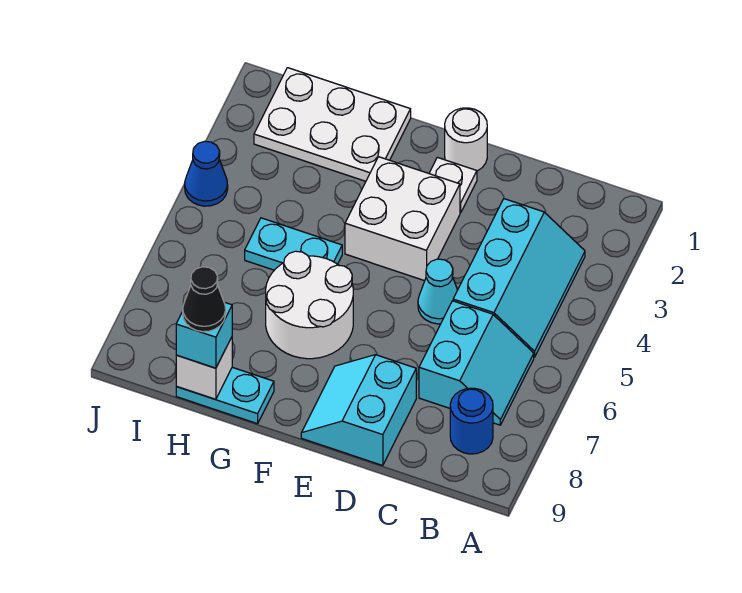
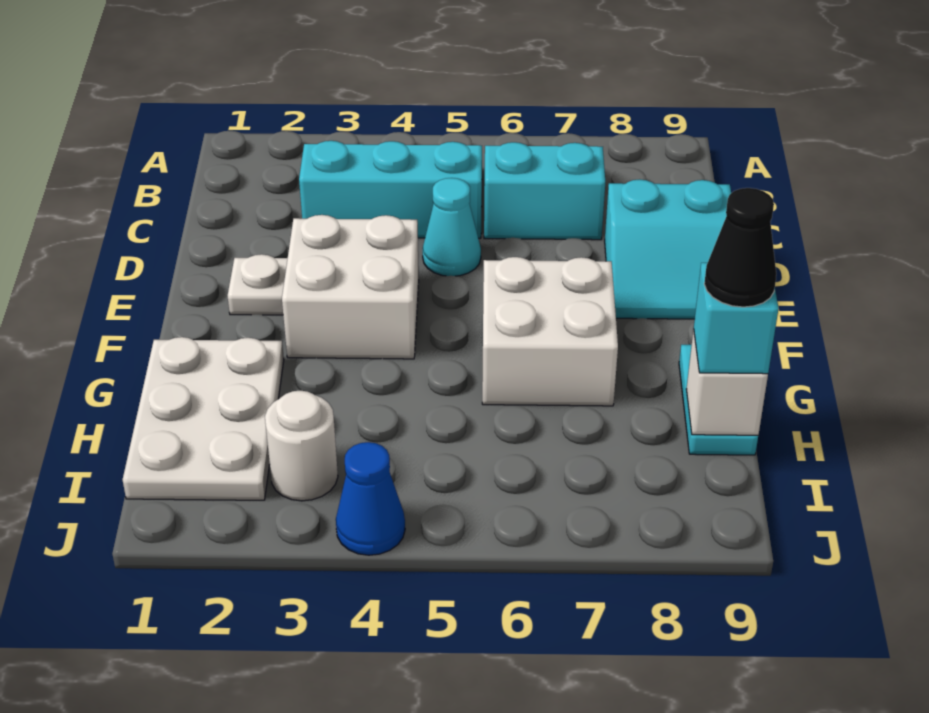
blue round brick B8 level 1 -> none
white round brick E1 level 1 -> white round brick I3 level 1
white round brick F6:G7 level 1 -> white brick F6:G7 level 1
cyan plate G5:H5 level 1 -> none

